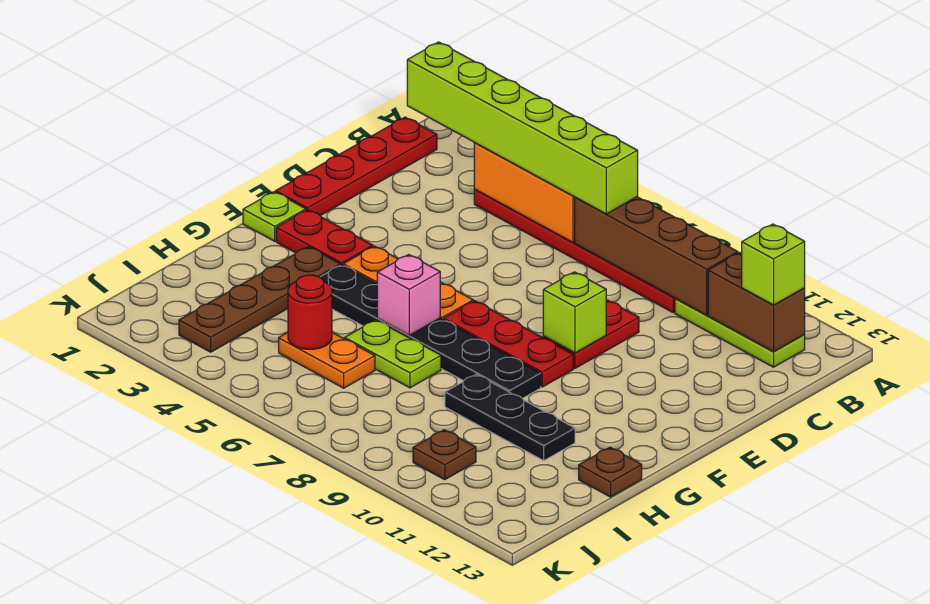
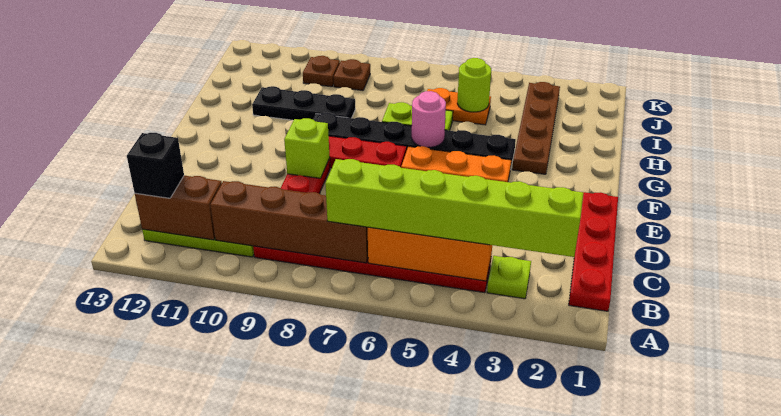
lime brick B12 level 3 -> black brick B12 level 3
lime plate F1 level 1 -> lime plate B3 level 1
red plate F2:F3 level 1 -> none
pink brick G6 level 2 -> pink round brick G6 level 2
brown plate H13 level 1 -> brown plate J9 level 1
red round brick I5 level 2 -> lime round brick I5 level 2

